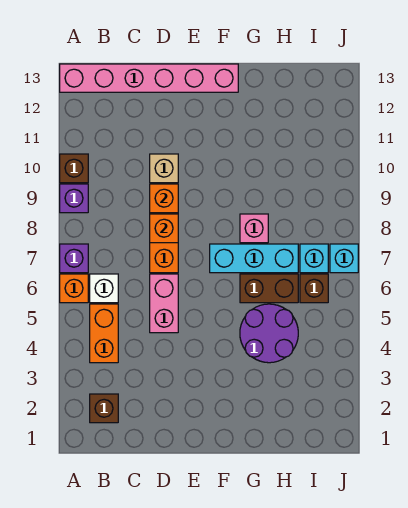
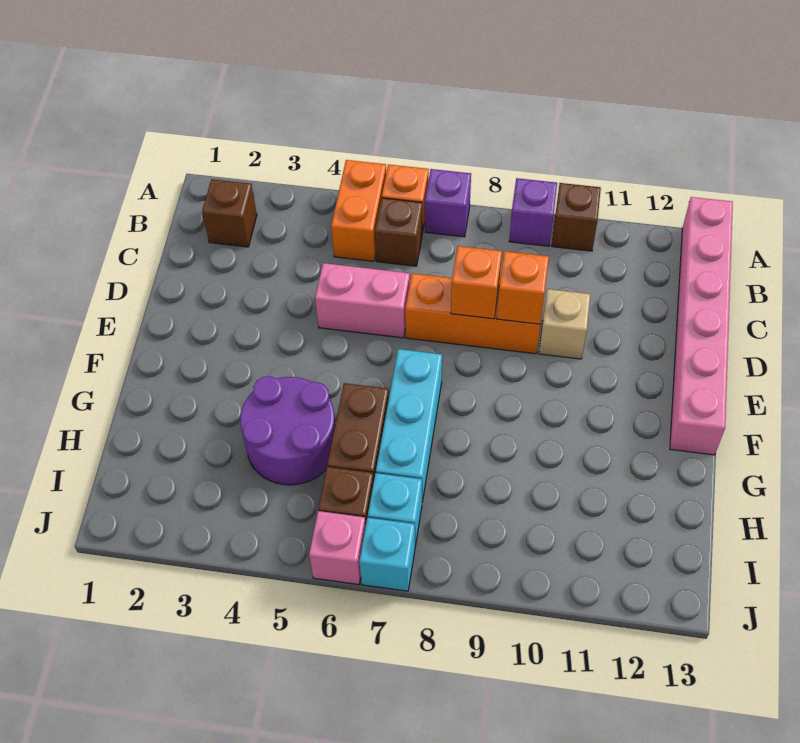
orange brick B4:B5 level 1 -> orange brick A5:B5 level 1
white brick B6 level 1 -> brown brick B6 level 1
pink brick G8 level 1 -> pink brick J6 level 1

